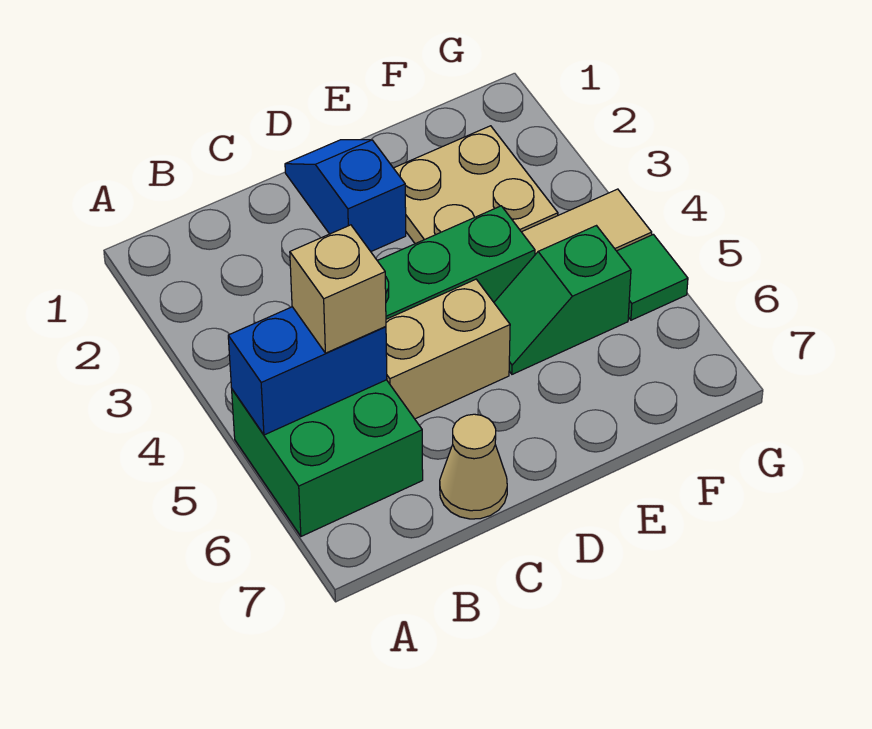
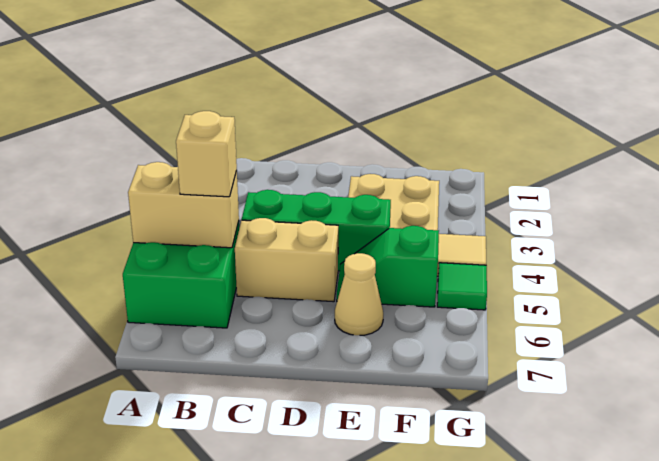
blue brick A5:B5 level 2 -> tan brick A5:B5 level 2
tan cone C7 level 1 -> tan cone E6 level 1
blue slope D1:D2 level 1 top 2 -> none

